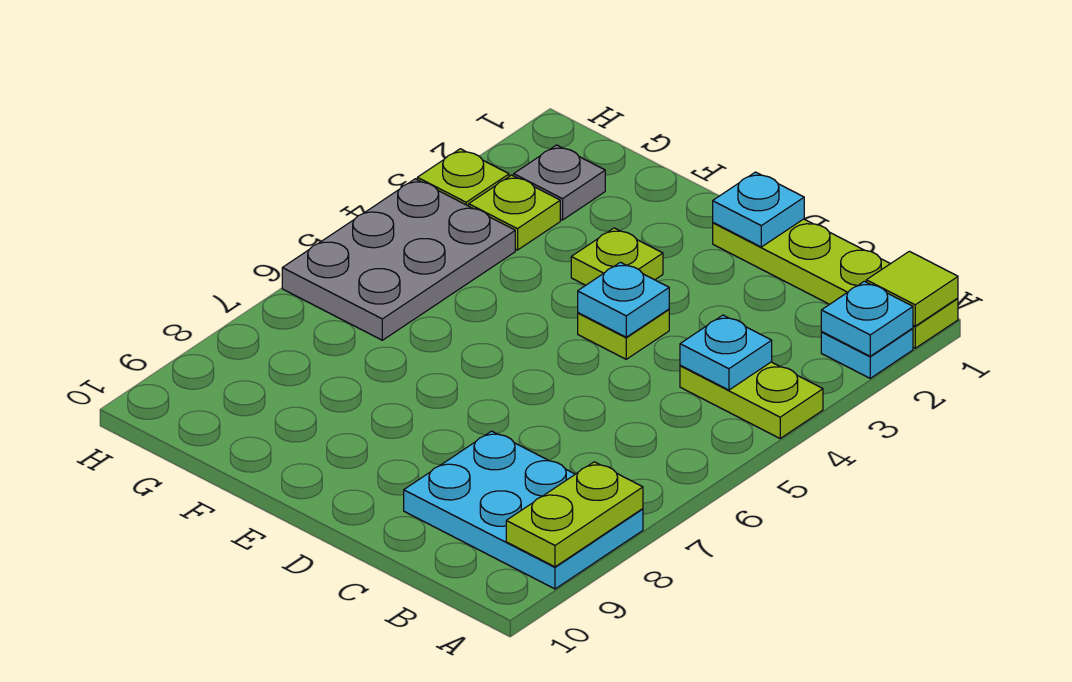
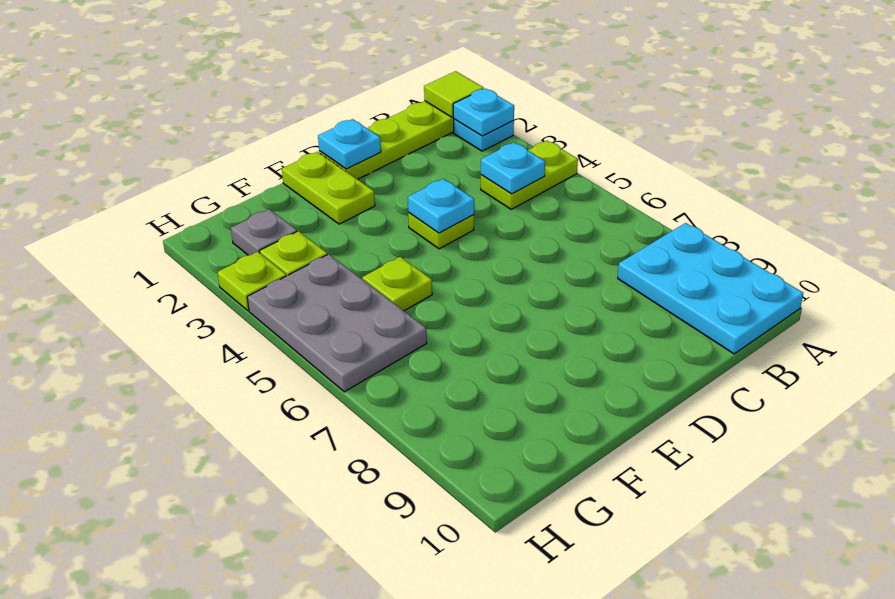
cyan plate A8:C9 level 1 -> cyan plate A8:B10 level 1
lime plate A8:A9 level 2 -> lime plate E1:E2 level 1
lime plate E3 level 1 -> lime plate F5 level 1

